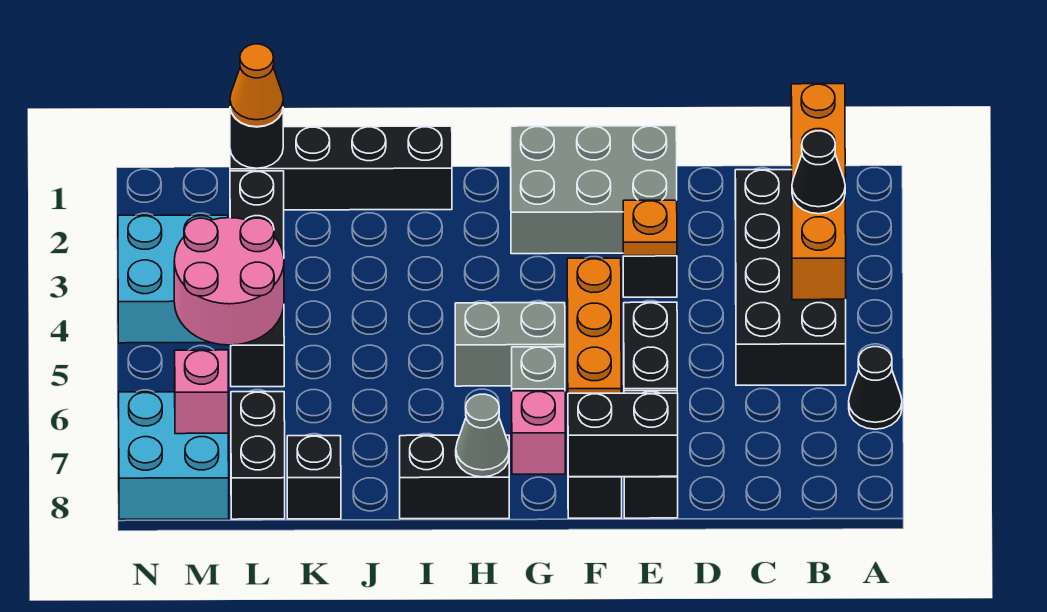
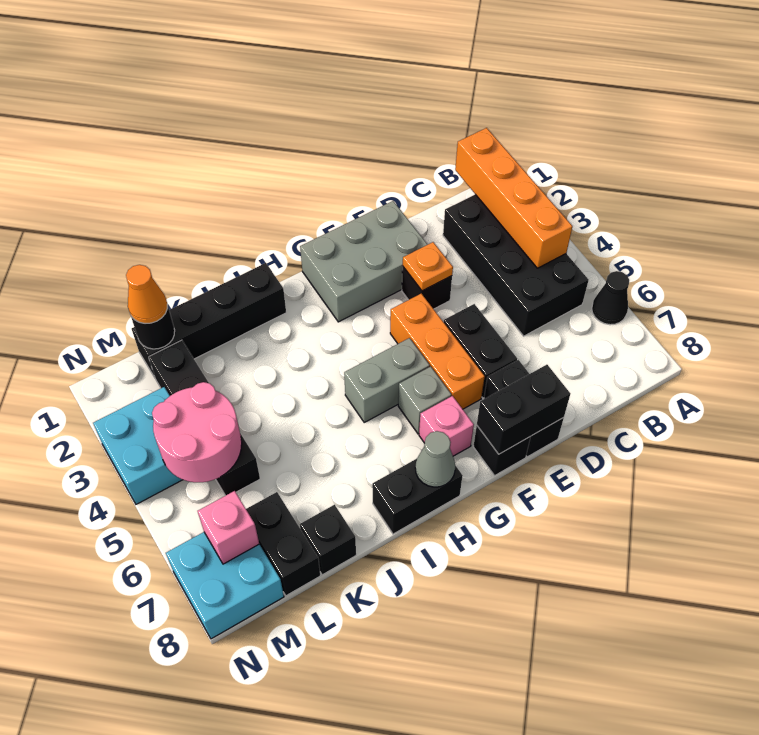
black cone B3 level 3 -> none

